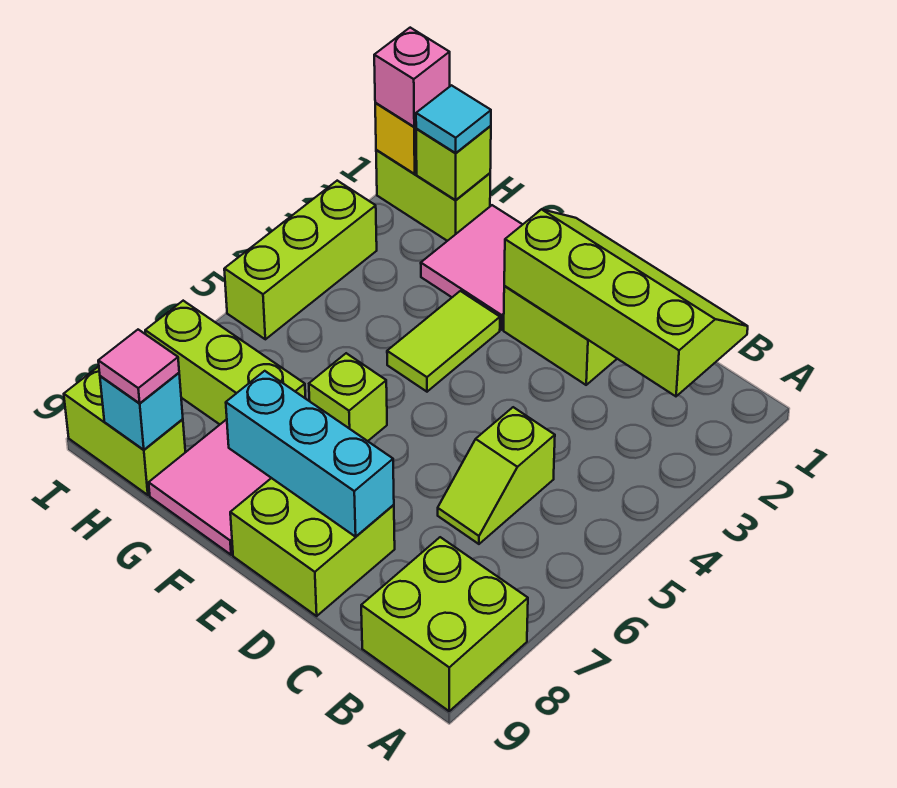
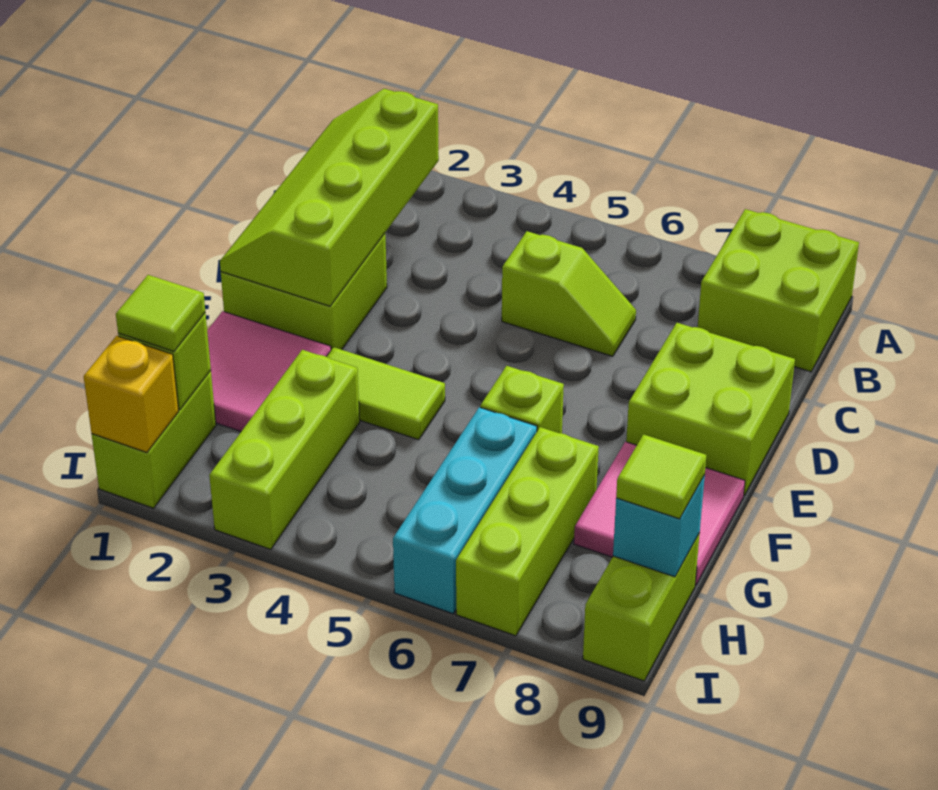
cyan brick D8:F8 level 2 -> cyan brick G6:I6 level 1
cyan tile H1 level 3 -> lime tile H1 level 3
pink tile H9 level 3 -> lime tile H9 level 3
pink brick I1 level 3 -> none
lime brick I3:I5 level 1 -> lime brick G3:I3 level 1

